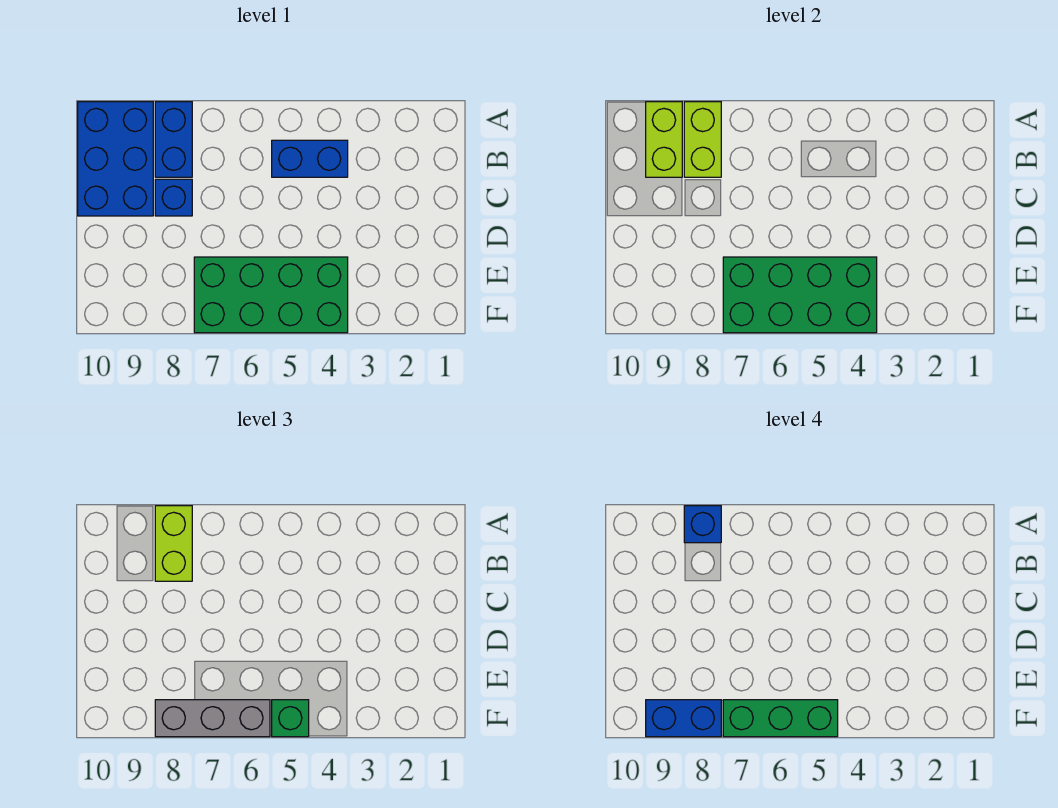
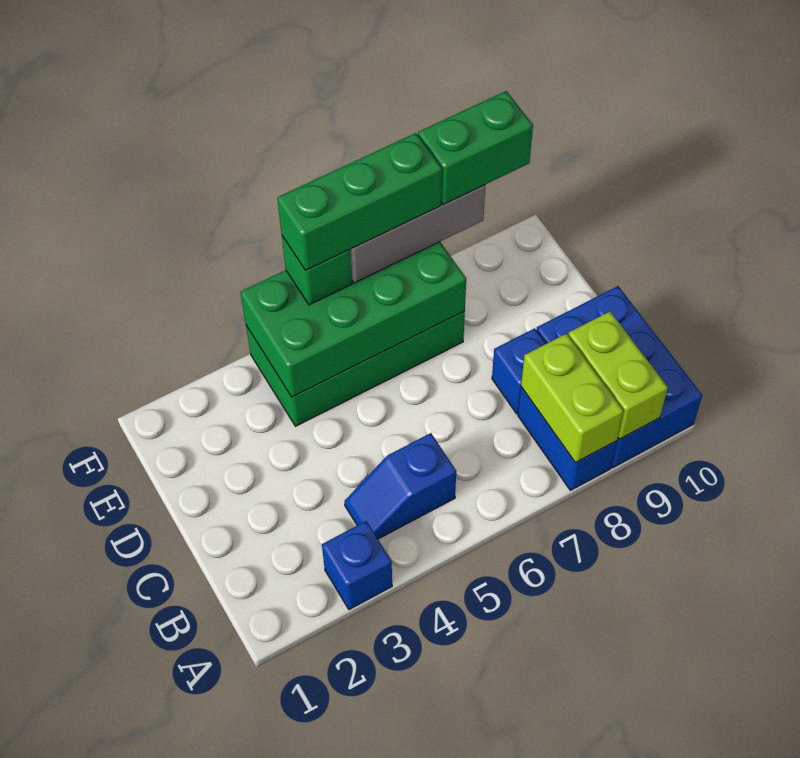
lime brick A8:B8 level 3 -> none
blue brick A8 level 4 -> blue brick A3 level 1
blue brick B4:B5 level 1 -> blue slope B4:B5 level 1 top 5
blue brick F8:F9 level 4 -> green brick F8:F9 level 4

